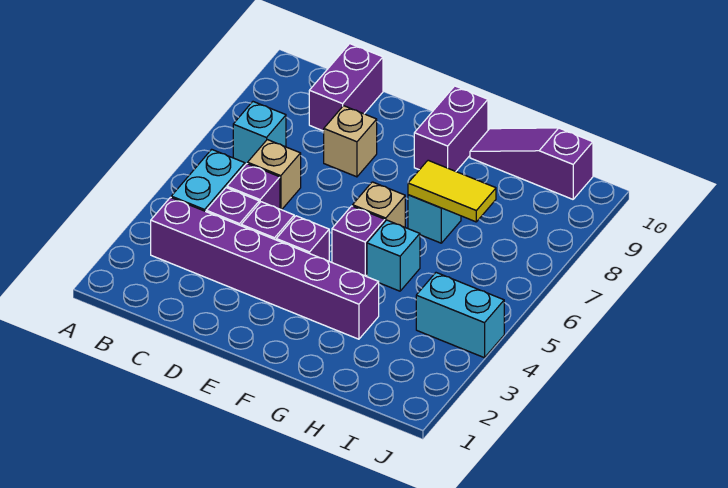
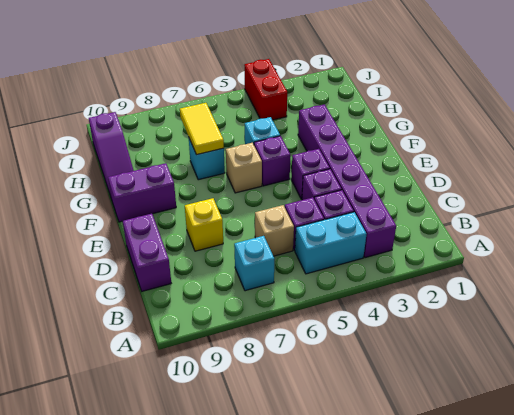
purple brick C9:C10 level 1 -> purple brick C10:D10 level 1
tan brick D8 level 1 -> yellow brick D8 level 1
cyan brick I4:J4 level 1 -> red brick I4:J4 level 1

